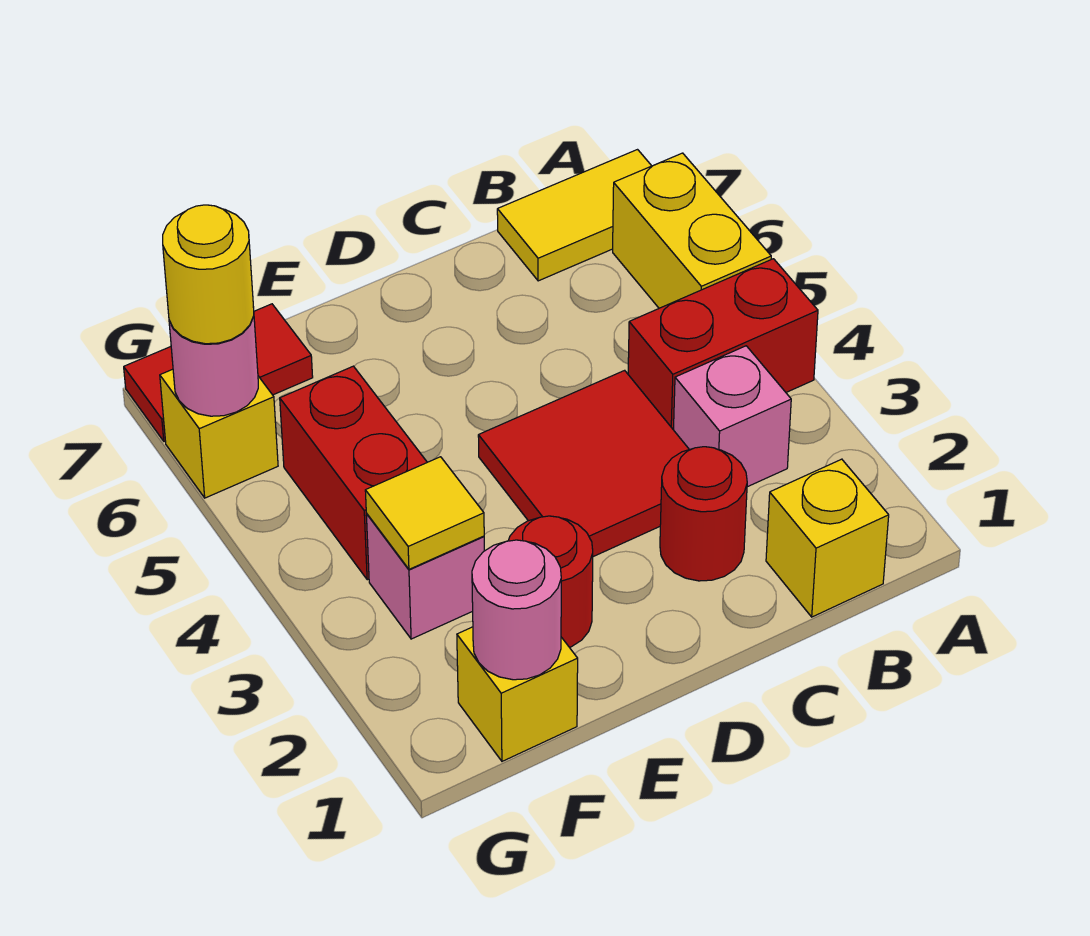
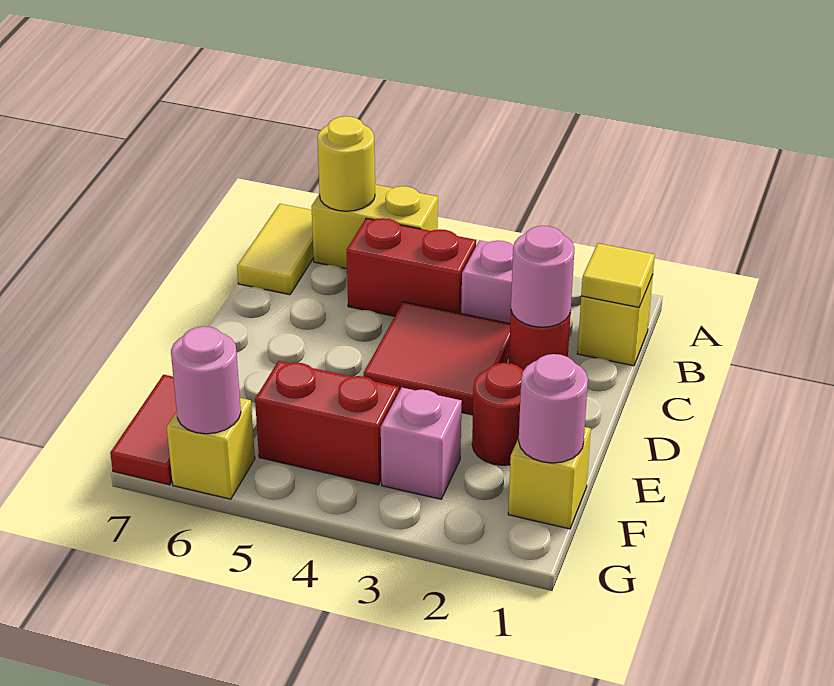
red brick A4:B4 level 1 -> red brick B4:B5 level 1
none -> pink round brick C2 level 2
yellow tile F3 level 2 -> yellow tile B1 level 2
yellow round brick G6 level 3 -> yellow round brick A6 level 2

